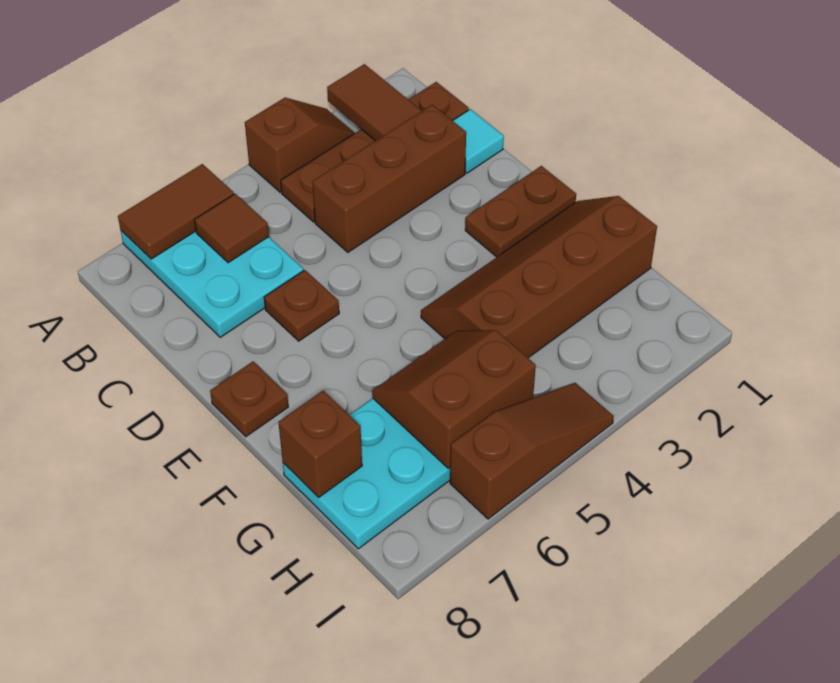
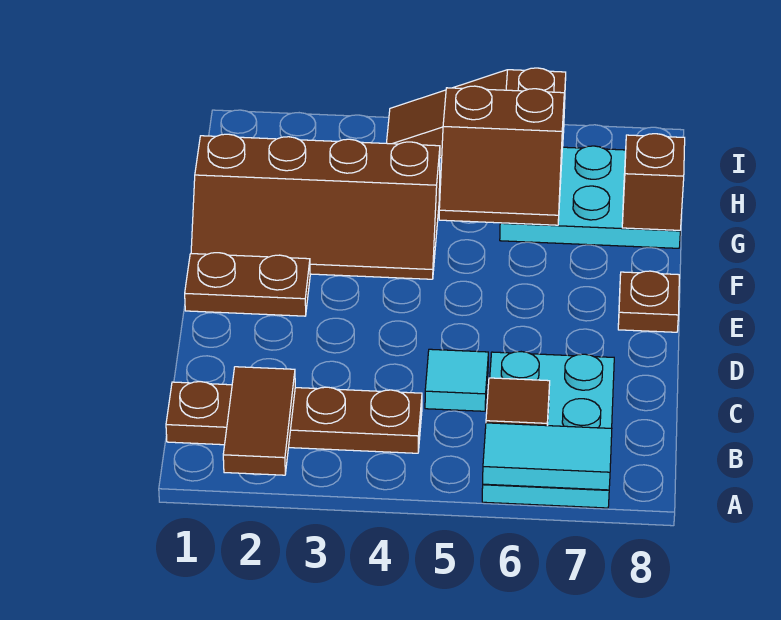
brown slope A3:A4 level 1 top 4 -> none
brown tile A6:A7 level 2 -> cyan tile A6:A7 level 2
cyan tile C1 level 1 -> cyan tile C5 level 1
brown brick C2:C4 level 1 -> none
brown plate D6 level 1 -> none

